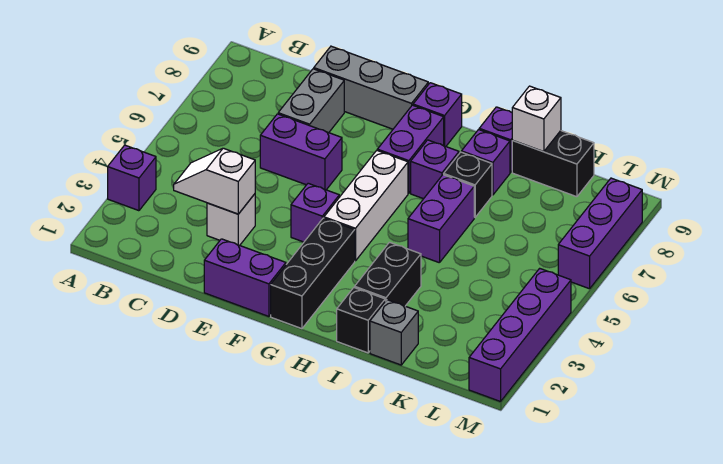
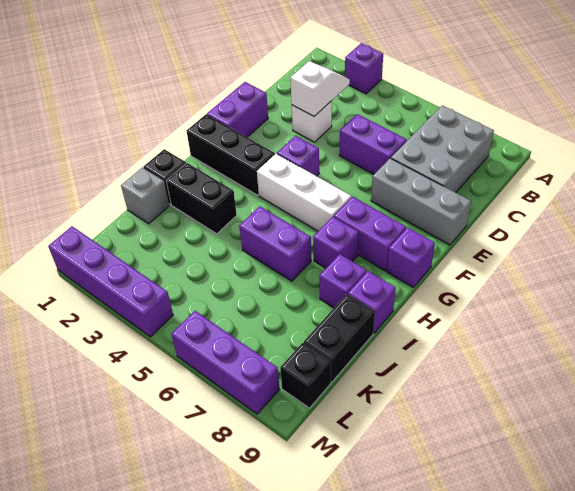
purple brick D6:E6 level 1 -> purple brick D5:D6 level 1
grey brick D7:D8 level 1 -> grey brick B7:D8 level 1
grey brick D9:F9 level 1 -> grey brick E7:E9 level 1
black brick I7 level 1 -> black brick L9 level 1
white brick J9 level 2 -> none

